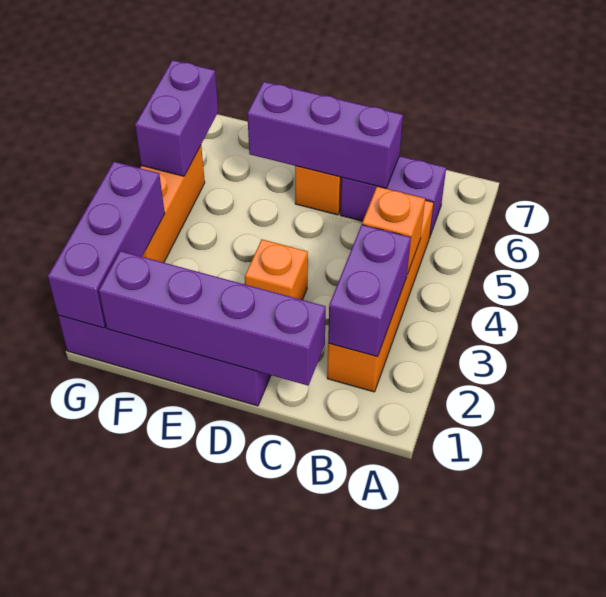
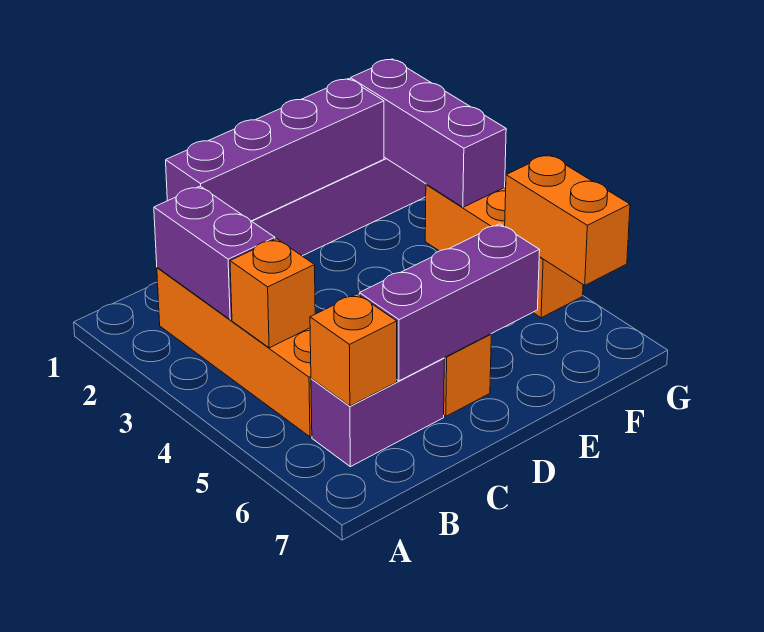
orange brick D3 level 1 -> orange brick B6 level 2
purple brick G5:G6 level 2 -> orange brick G5:G6 level 2

